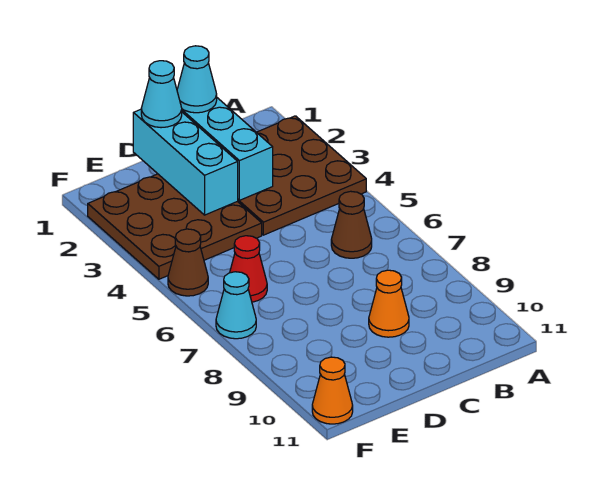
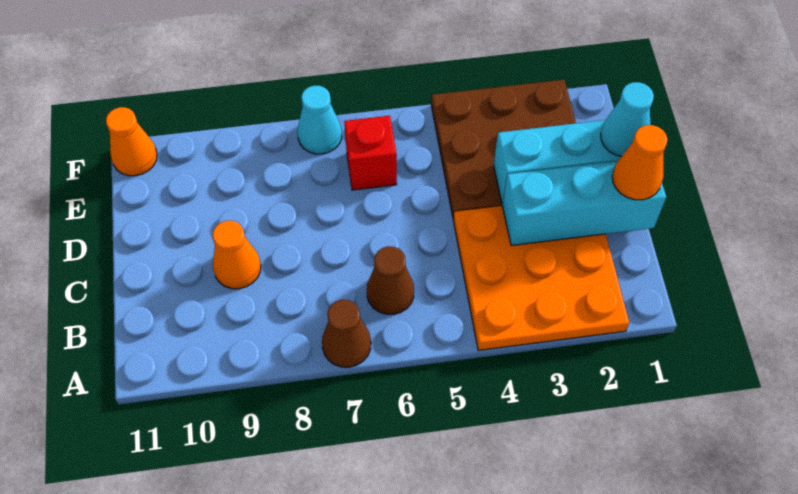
brown plate A2:C4 level 1 -> orange plate A2:C4 level 1
cyan cone C1 level 3 -> orange cone C1 level 3
red cone E6 level 1 -> red brick E6 level 1
brown cone F5 level 1 -> brown cone A7 level 1

